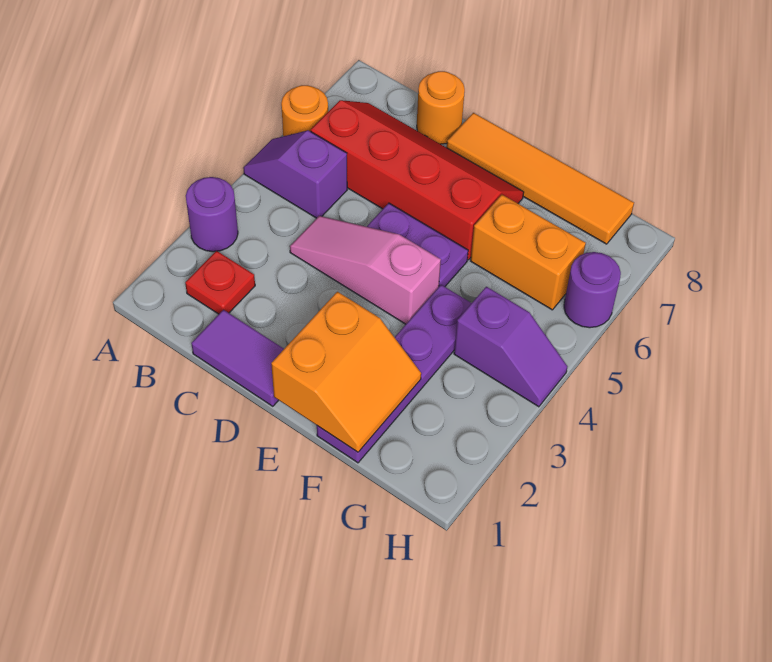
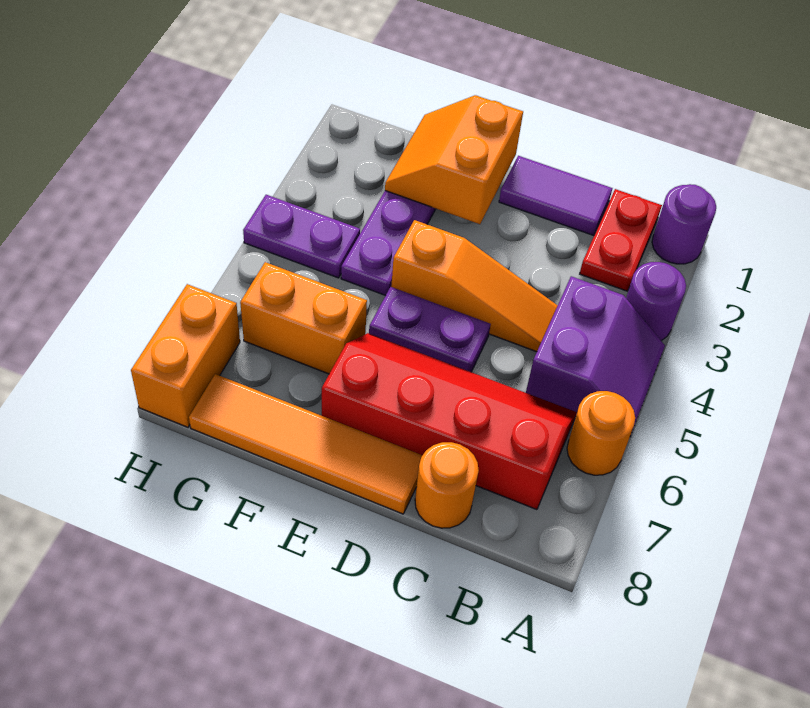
purple slope A5:B5 level 1 top B -> purple slope A4:B5 level 1 top B
red plate B2 level 1 -> red plate B1:B2 level 1
red slope B6:E7 level 1 top 6 -> red slope B6:E7 level 1 top 7
pink slope C4:E4 level 1 top E -> orange slope C4:E4 level 1 top E
purple slope G4:H4 level 1 top G -> purple plate G4:H4 level 1
purple round brick H6 level 1 -> purple round brick A1 level 1
none -> orange brick H7:H8 level 1

